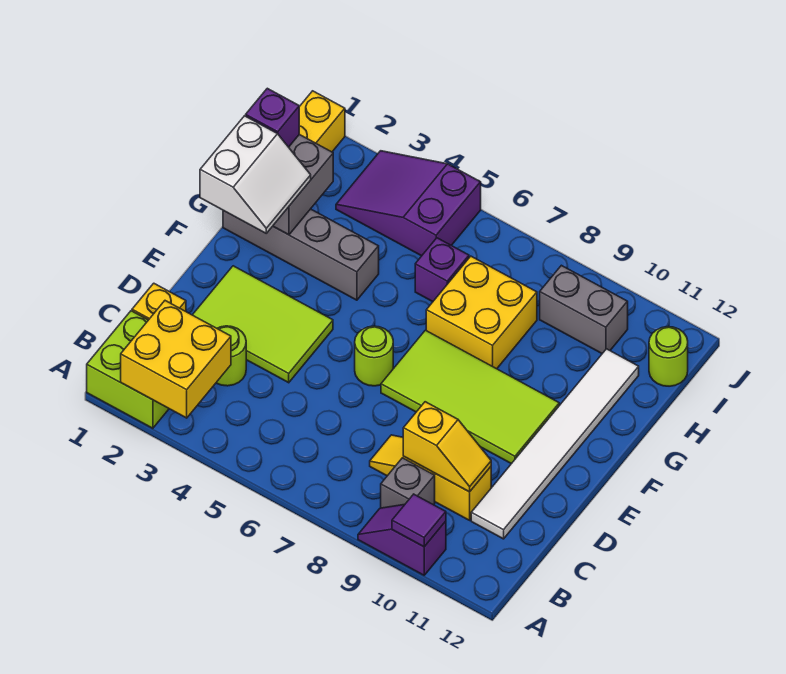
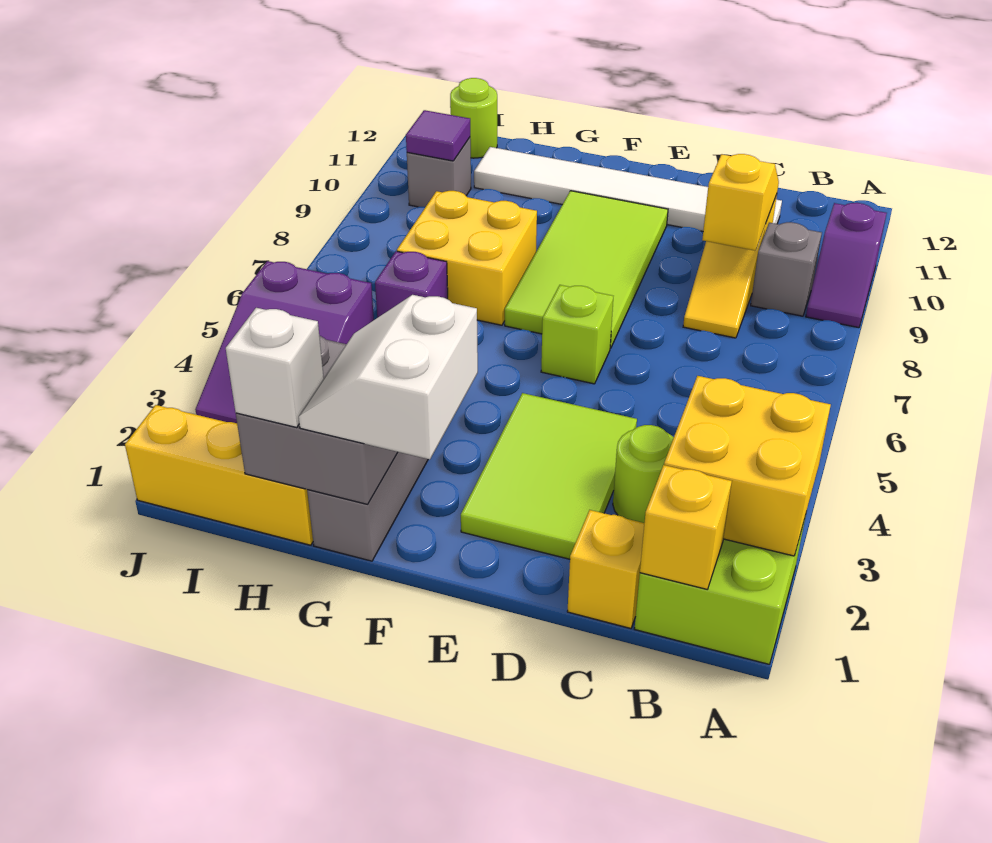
purple tile A10 level 2 -> purple tile I10 level 2
none -> yellow brick B1 level 2
lime round brick E6 level 1 -> lime brick E6 level 1
white slope F1:G2 level 3 top 1 -> white slope F1:G2 level 3 top F
purple brick H1 level 3 -> white brick H1 level 3
grey brick I9:I10 level 1 -> grey brick I10 level 1

